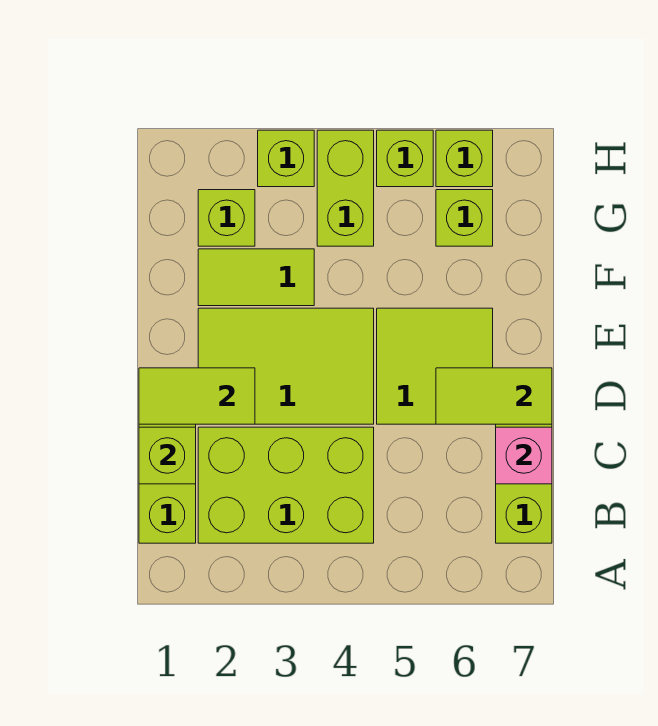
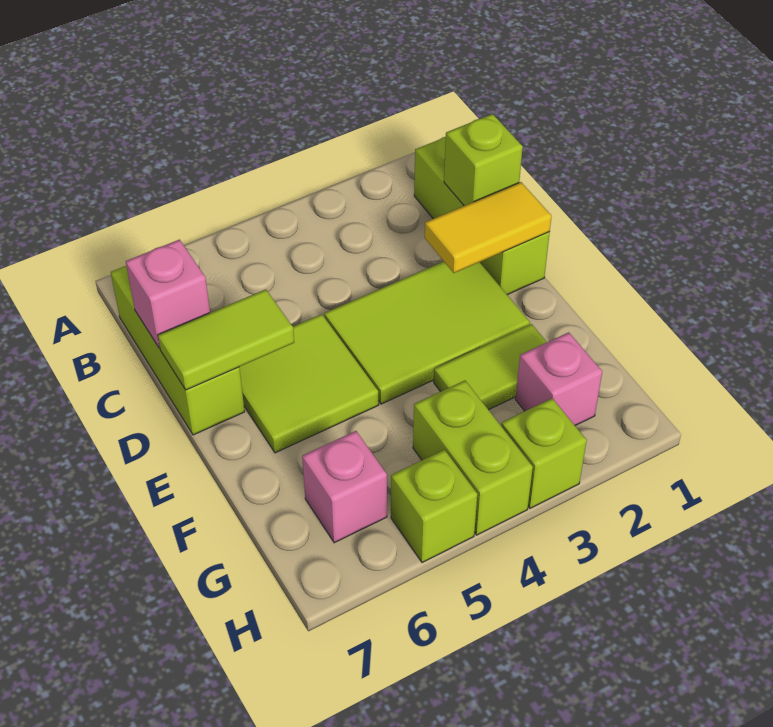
lime brick B2:C4 level 1 -> none
lime tile D1:D2 level 2 -> yellow tile D1:D2 level 2
lime brick G2 level 1 -> pink brick G2 level 1
lime brick G6 level 1 -> pink brick G6 level 1
lime brick H6 level 1 -> none

